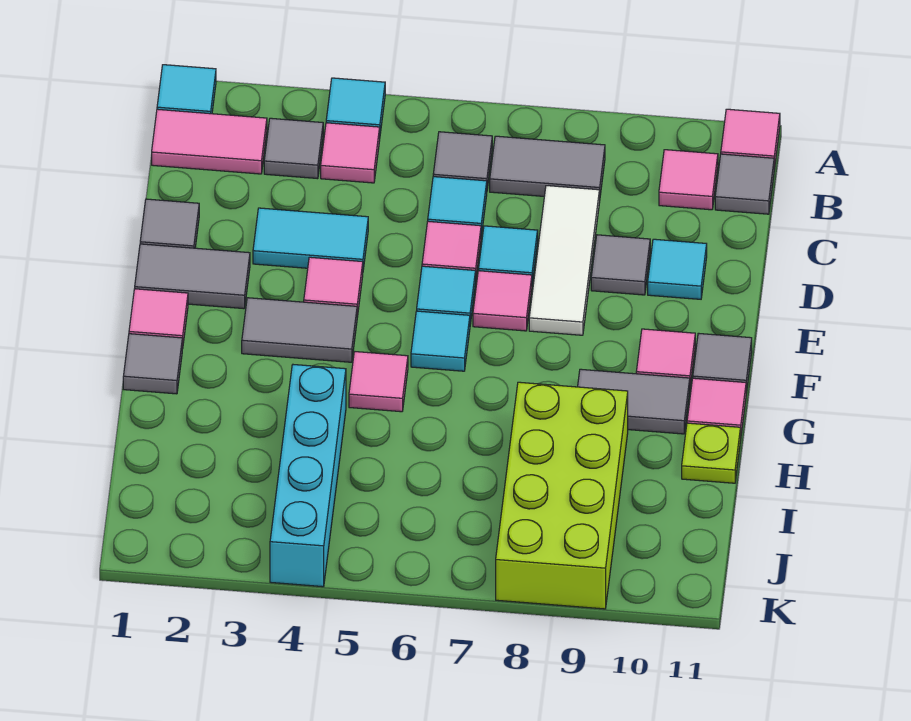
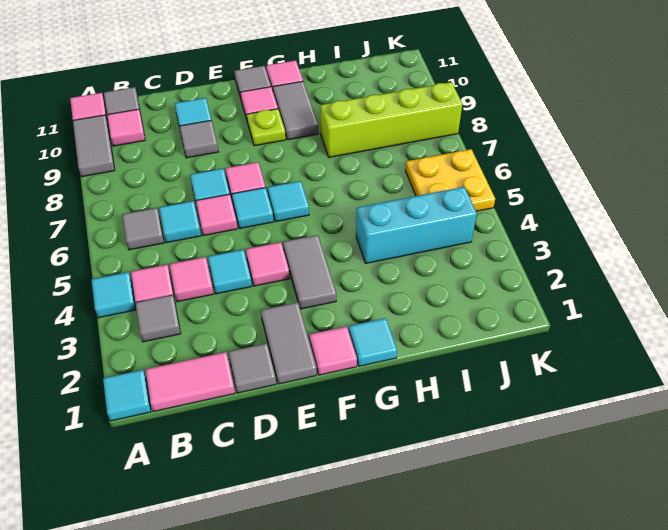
pink tile B1:B2 level 1 -> pink tile B1:C1 level 1
grey tile B7:B8 level 1 -> grey tile A9:A10 level 1
white tile C8:E8 level 1 -> none
cyan tile D3:D4 level 1 -> cyan tile D4 level 1
grey tile G1 level 1 -> cyan tile G1 level 1
pink tile G5 level 1 -> pink tile C4 level 1
cyan brick H4:K4 level 1 -> cyan brick H4:J4 level 1
lime brick H8:K9 level 1 -> lime brick H8:K8 level 1
lime plate H11 level 1 -> lime plate F9 level 1
none -> yellow plate J5:K6 level 1

